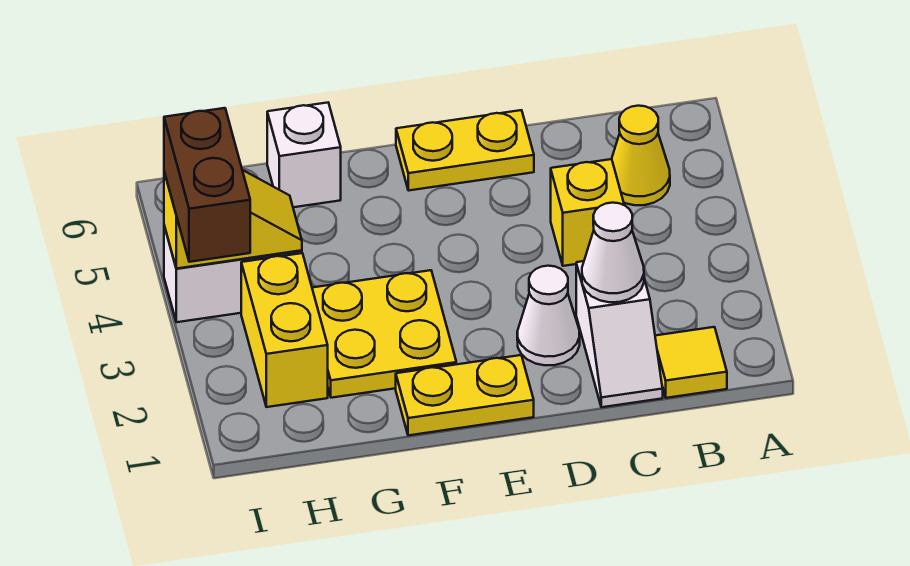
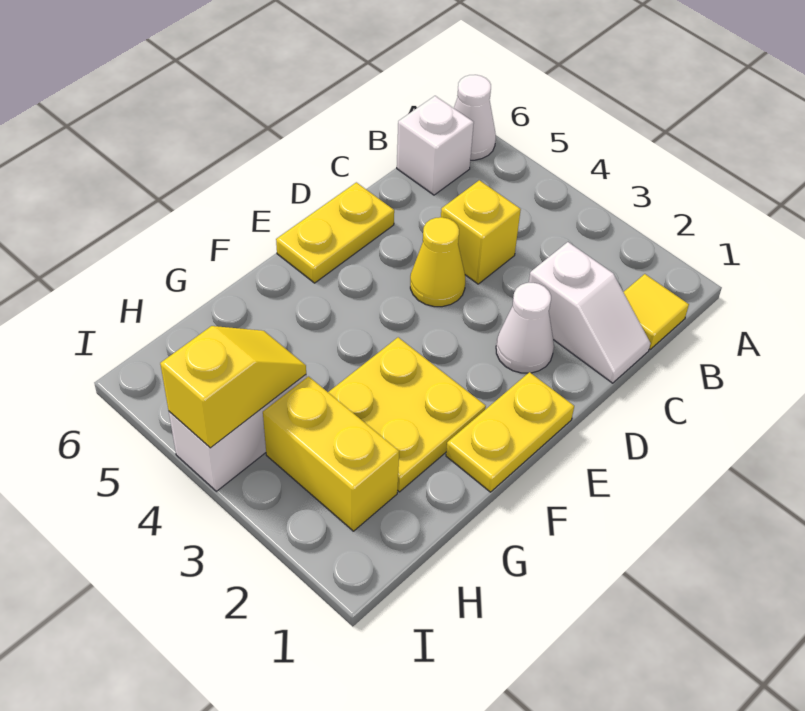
yellow cone B5 level 1 -> yellow cone D4 level 1
white cone C2 level 2 -> white cone A6 level 1
white brick G6 level 1 -> white brick B6 level 1
brown brick I3:I4 level 3 -> none

